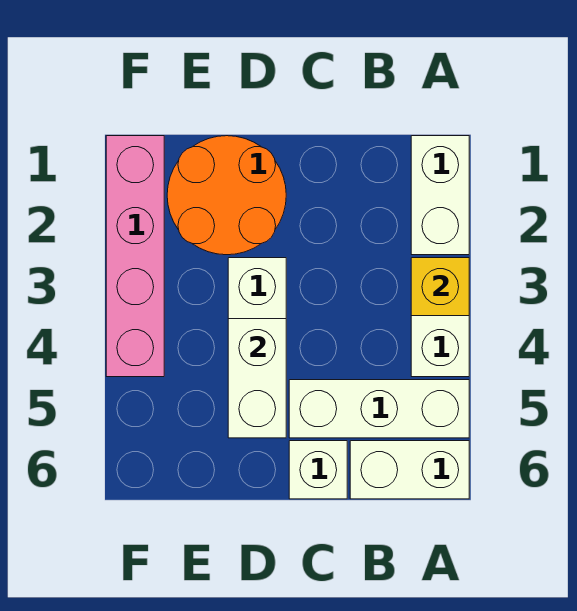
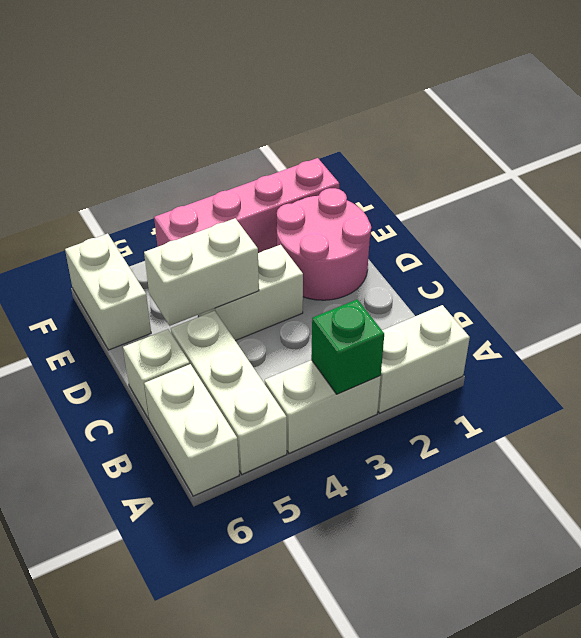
yellow brick A3 level 2 -> green brick A3 level 2
orange round brick D1:E2 level 1 -> pink round brick D1:E2 level 1
none -> white brick E6:F6 level 1

